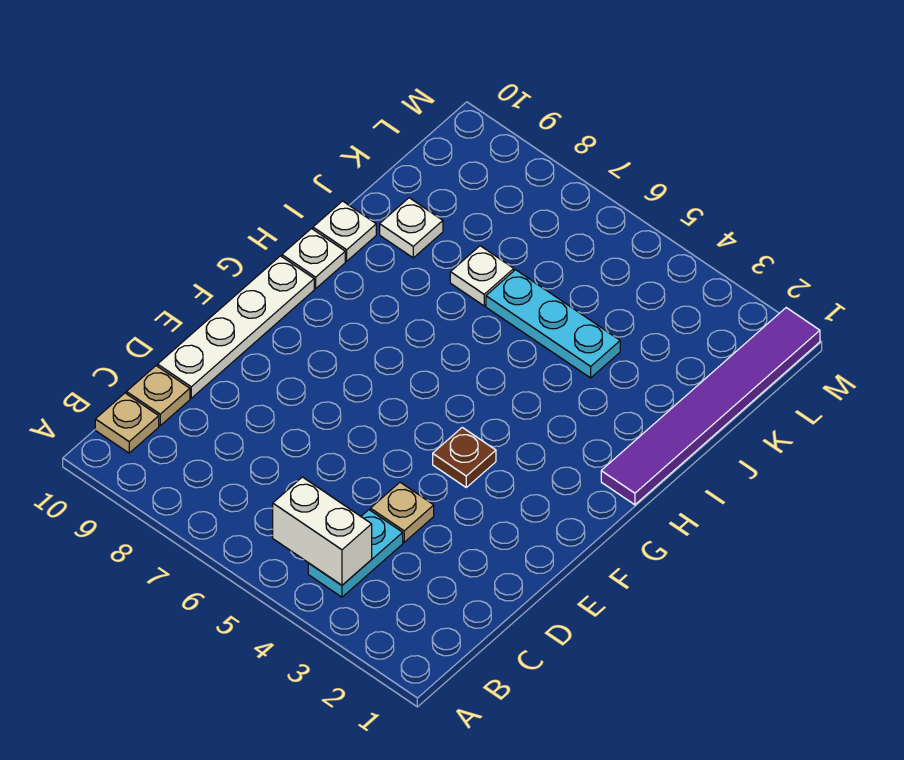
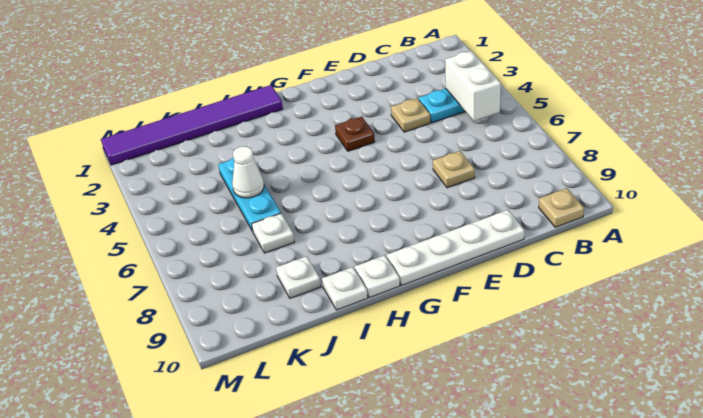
tan plate C10 level 1 -> tan plate D7 level 1
none -> white cone J5 level 2

